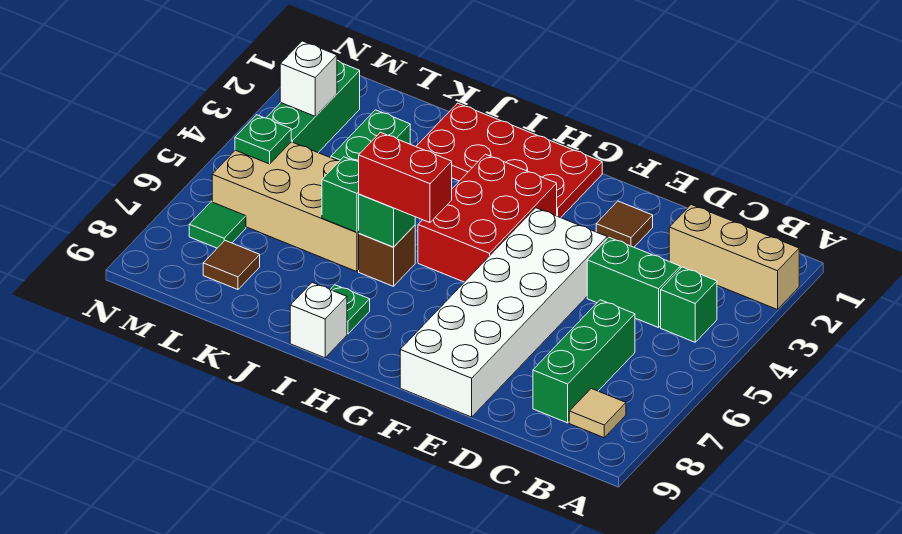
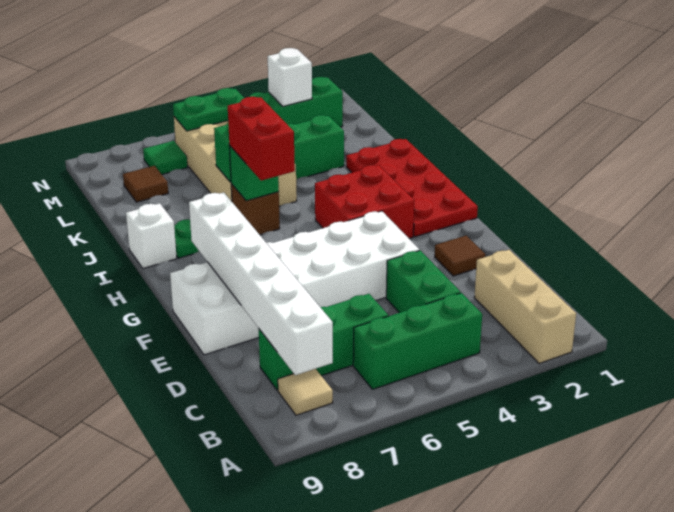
green brick B4 level 1 -> green brick B4:B6 level 1
none -> white brick B8:G8 level 2
red brick G3:H5 level 1 -> red brick G3:H4 level 1
green plate M5 level 2 -> green plate M5:M6 level 2

